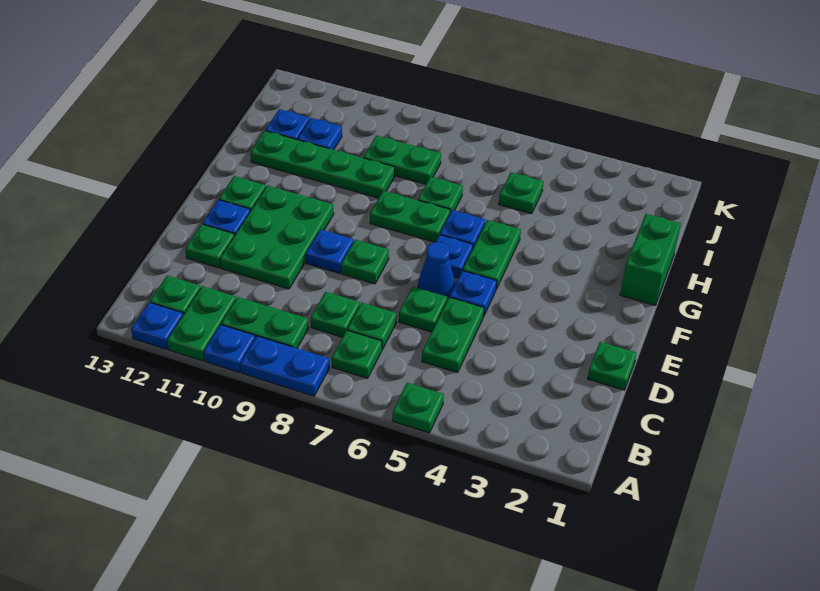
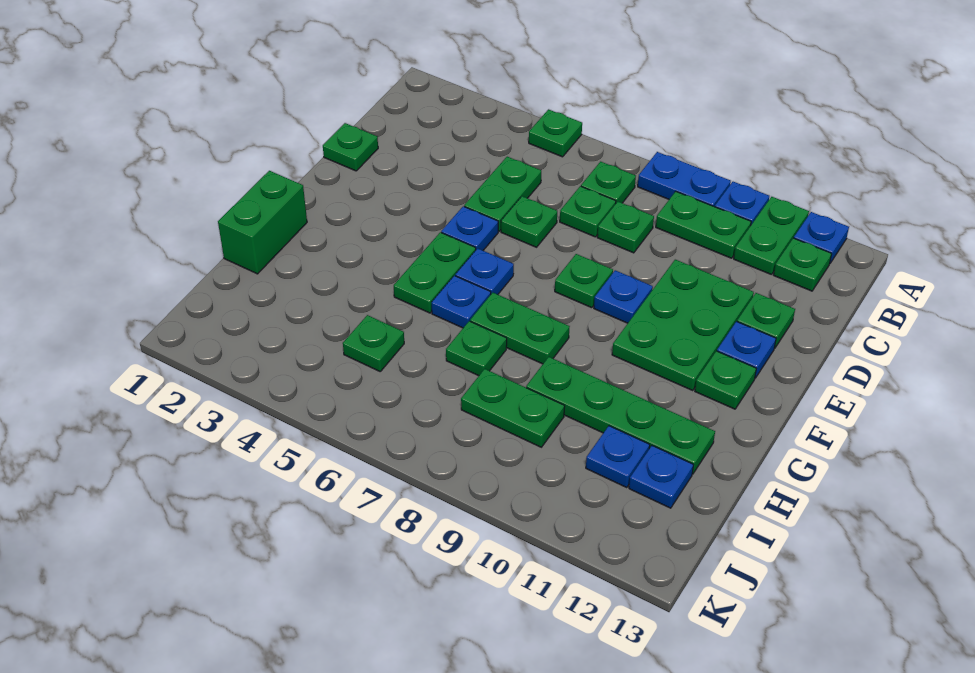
blue cone E6 level 1 -> none

